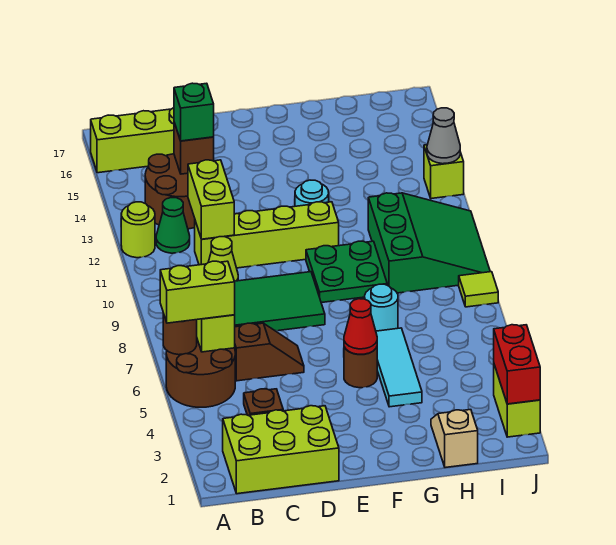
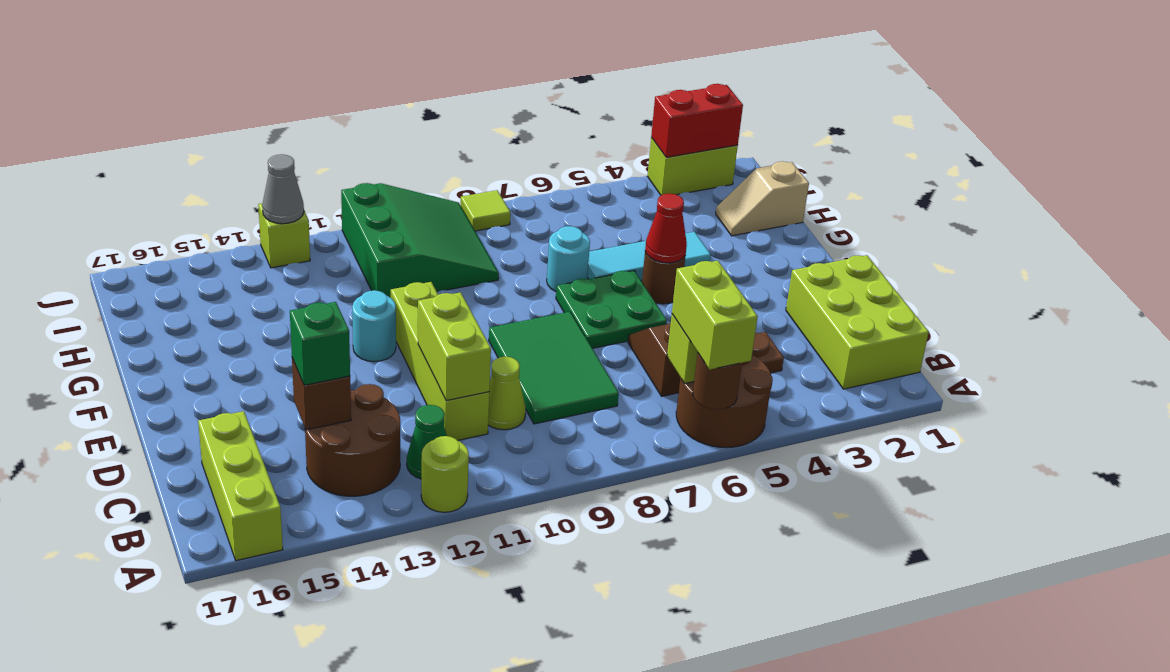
lime brick C11:C12 level 2 -> lime brick C11:D11 level 2
green plate F9:G10 level 1 -> green plate E6:F7 level 1
green slope H9:J11 level 1 top H -> green slope H9:J11 level 1 top 11

